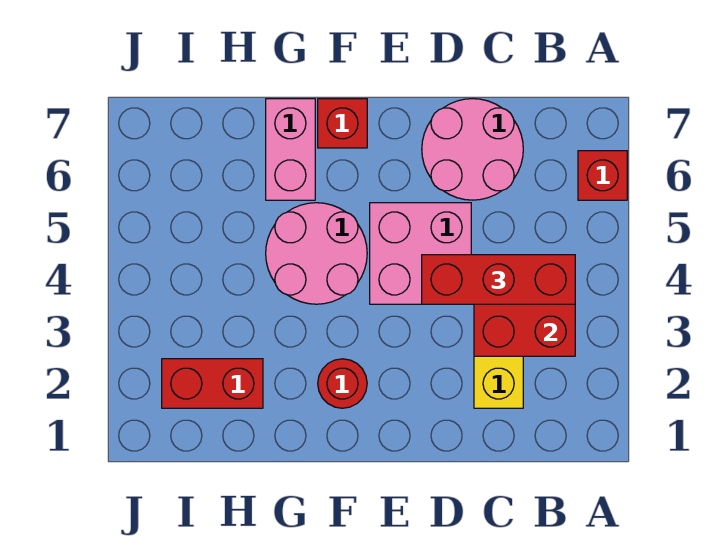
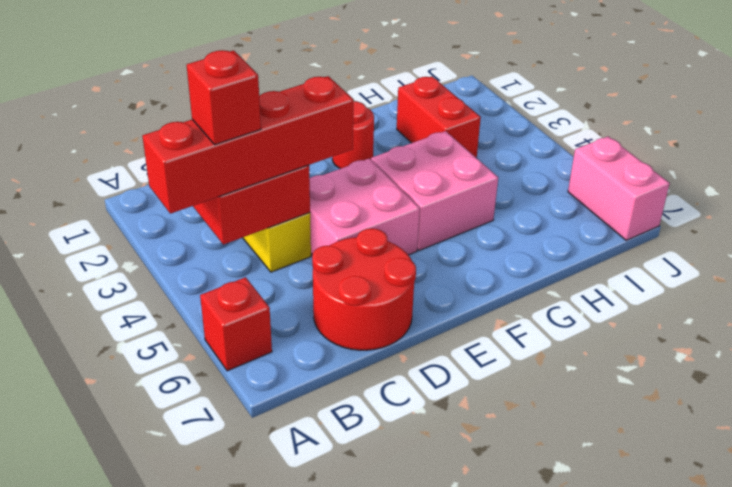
red brick B4:D4 level 3 -> red brick A4:D4 level 3
pink round brick C6:D7 level 1 -> red round brick C6:D7 level 1
pink round brick F4:G5 level 1 -> pink brick F4:G5 level 1
red brick F7 level 1 -> red brick B4 level 4
pink brick G6:G7 level 1 -> pink brick J6:J7 level 1
red brick H2:I2 level 1 -> red brick H2:H3 level 1

